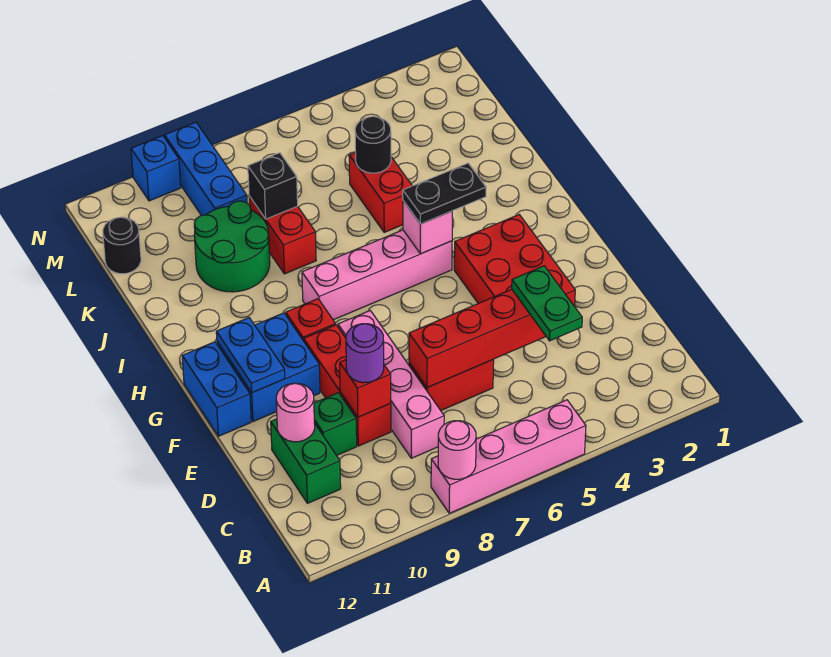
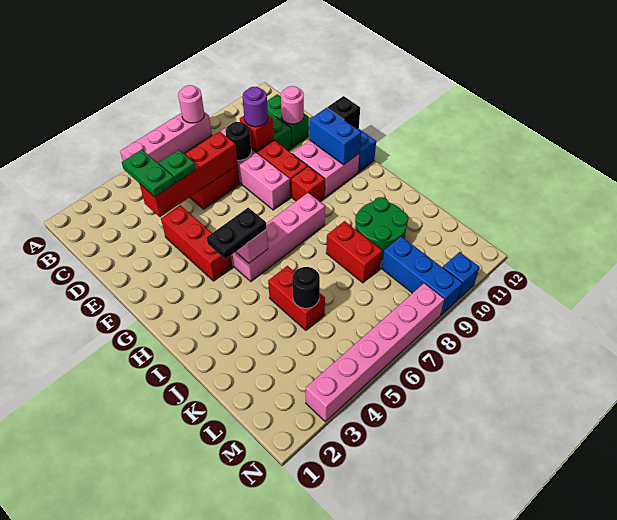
none -> green plate D5 level 3
red brick E3:G4 level 1 -> red brick E4:G4 level 1
blue brick F10:G11 level 1 -> pink brick F10:G11 level 1
blue plate F11:G11 level 2 -> blue brick F11:G11 level 2
black brick K8 level 2 -> black brick F12 level 2
black round brick L12 level 1 -> black round brick D8 level 2
none -> pink brick N3:N8 level 1

